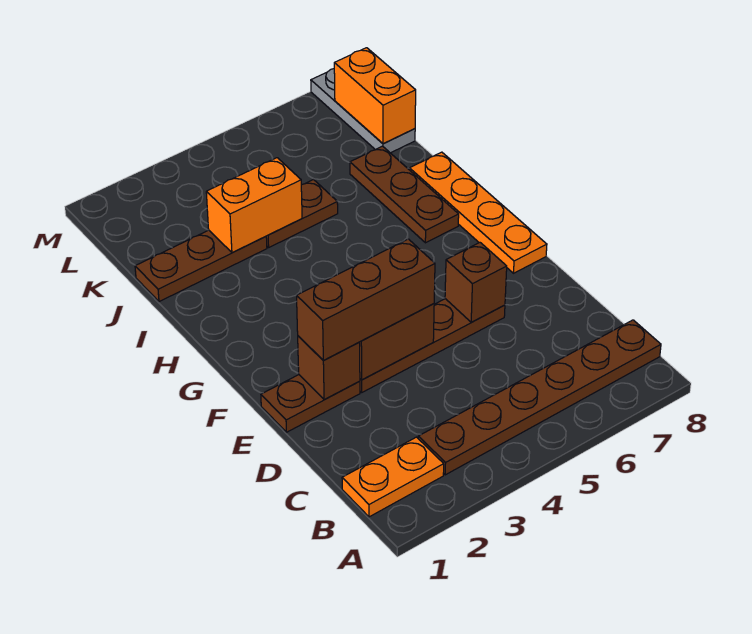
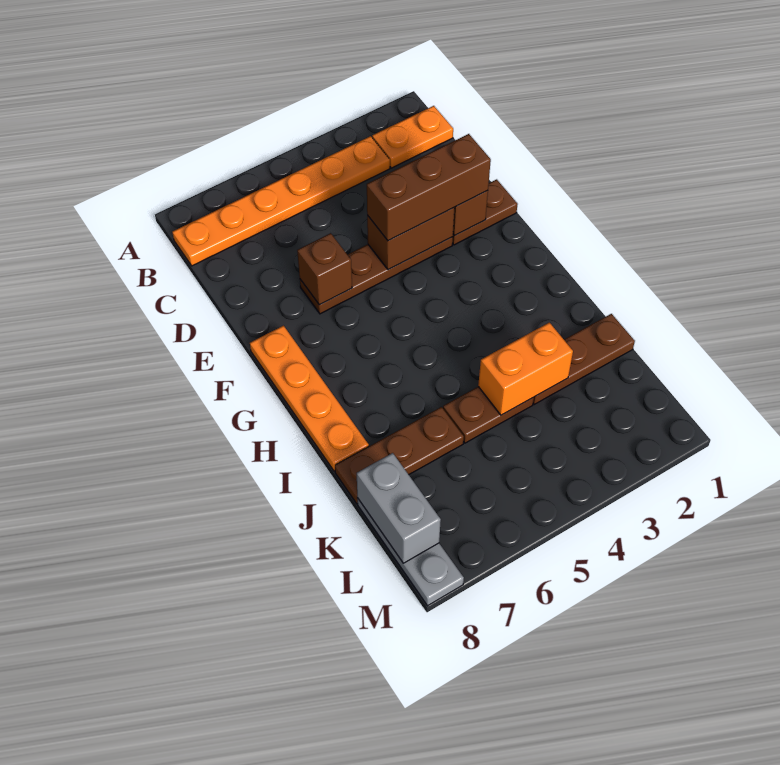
brown plate B3:B8 level 1 -> orange plate B3:B8 level 1
brown plate H7:J7 level 1 -> brown plate J6:J8 level 1
orange brick K8:L8 level 2 -> grey brick K8:L8 level 2

